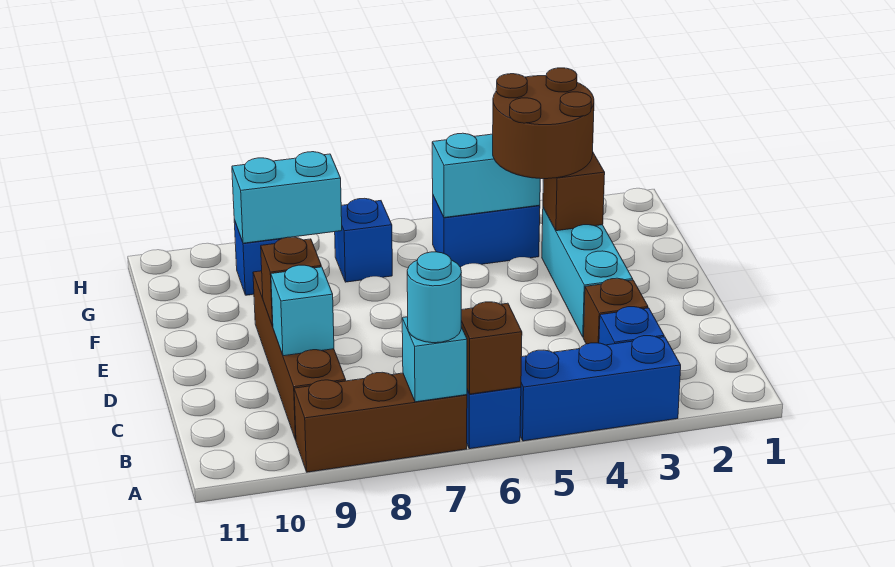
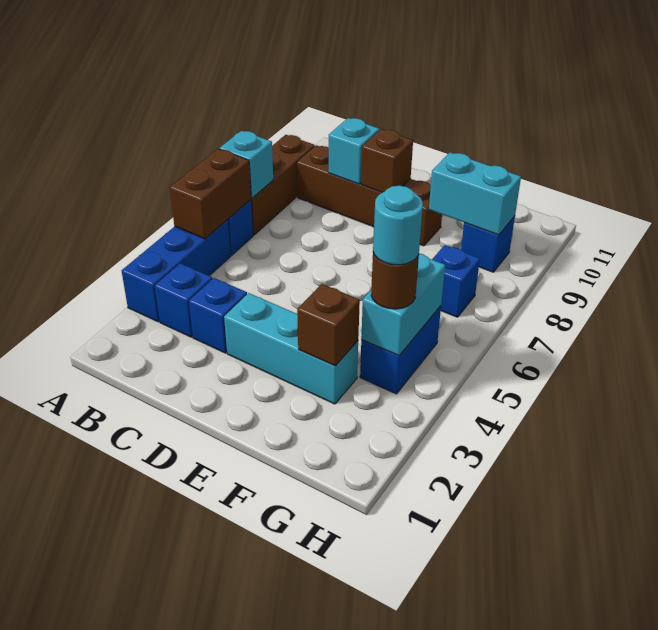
brown brick A6 level 2 -> brown brick A5:A6 level 2
cyan round brick A7 level 3 -> cyan round brick G4 level 4
brown brick C3 level 1 -> blue brick C3 level 1
brown round brick F3:G4 level 3 -> brown round brick G4 level 3
cyan brick G8:G9 level 2 -> cyan brick F9:G9 level 2

